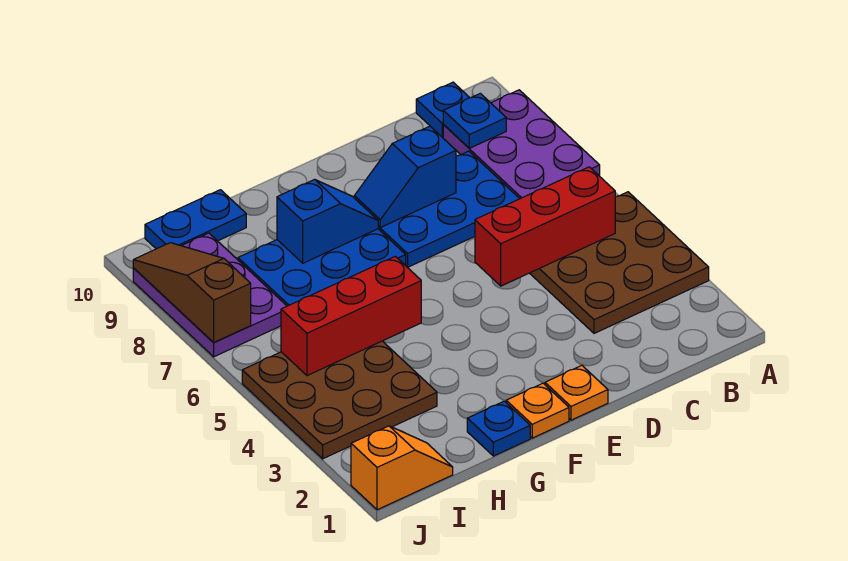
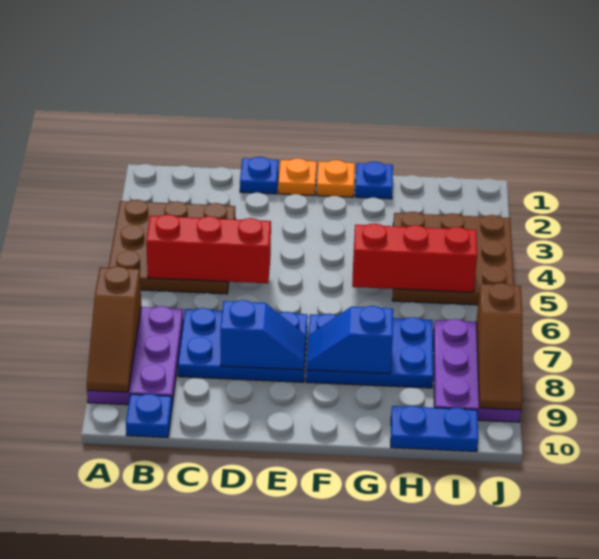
none -> brown slope A7:A9 level 2 top 7
blue plate B9 level 2 -> blue plate D1 level 1
orange slope I1:J1 level 1 top J -> none

